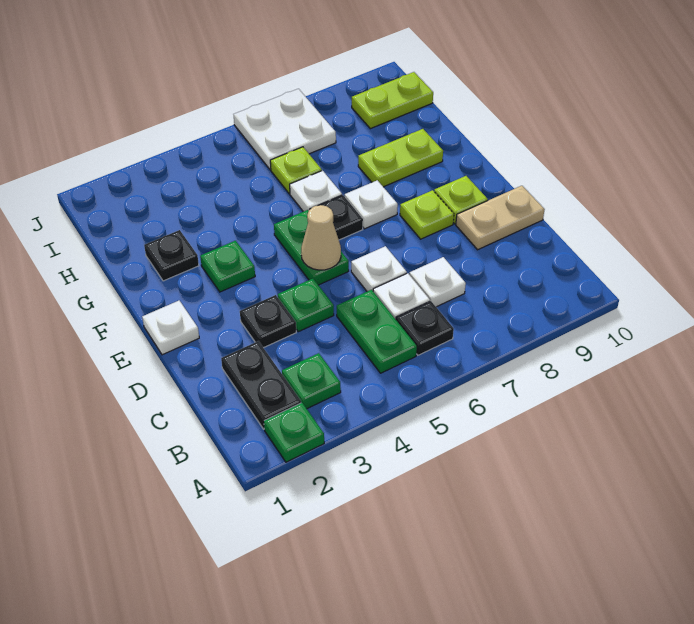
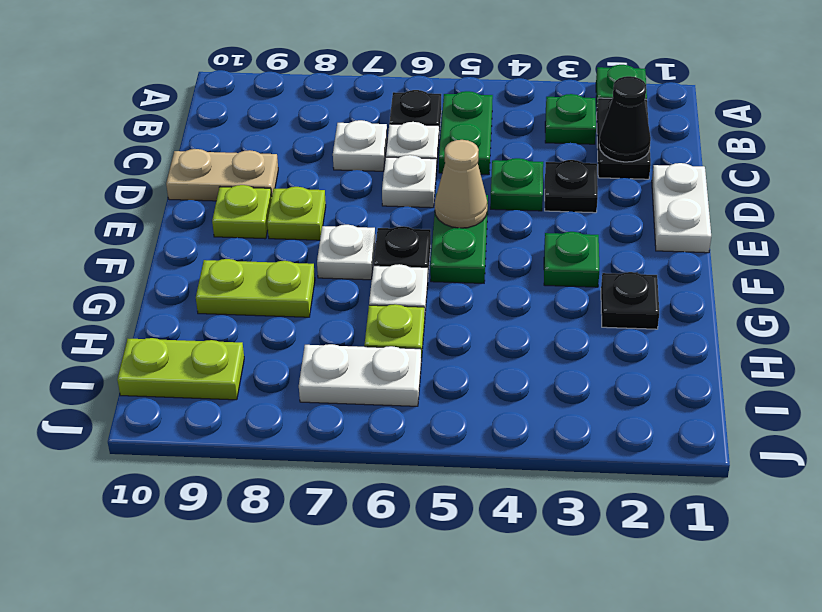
none -> black cone C2 level 2
white plate E1 level 1 -> white plate D1:E1 level 1
white plate I6:J7 level 1 -> white plate I6:I7 level 1

